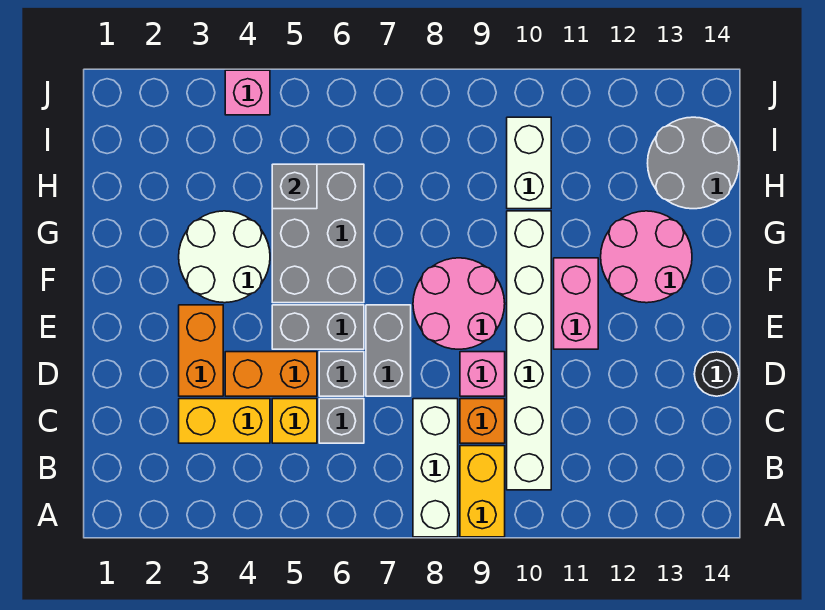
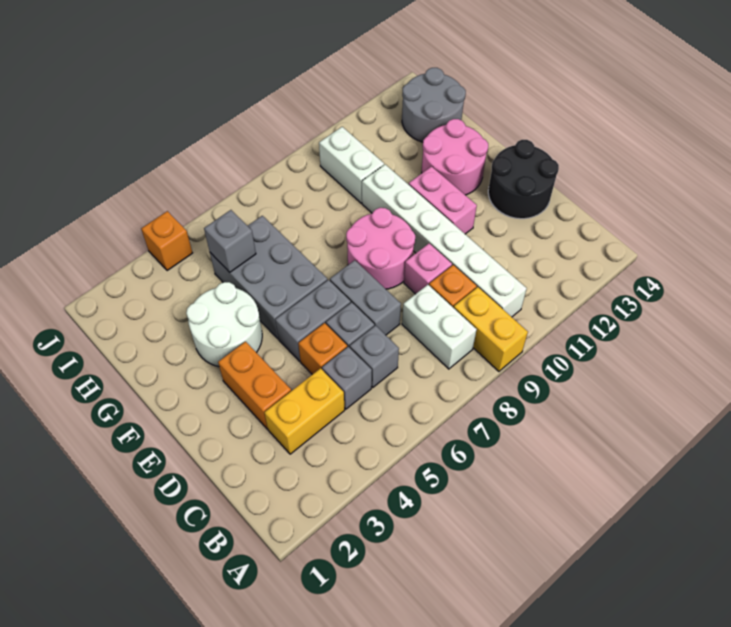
white brick A8:C8 level 1 -> white brick B8:C8 level 1
yellow brick C5 level 1 -> grey brick C5 level 1
orange brick D4:D5 level 1 -> orange brick D5 level 1
black round brick D14 level 1 -> black round brick D13:E14 level 1
pink brick J4 level 1 -> orange brick J4 level 1

